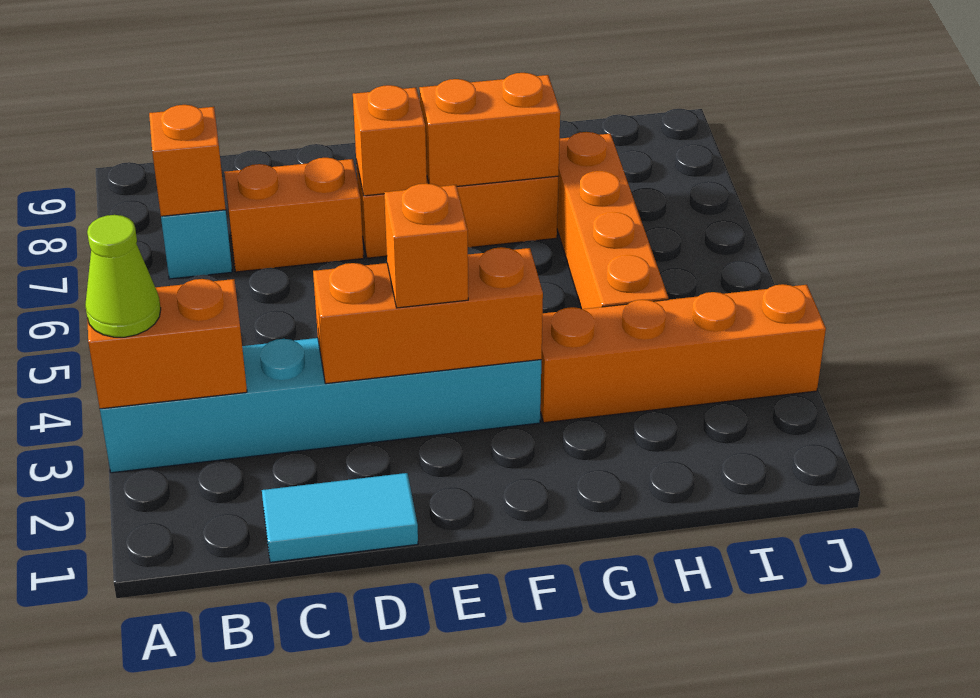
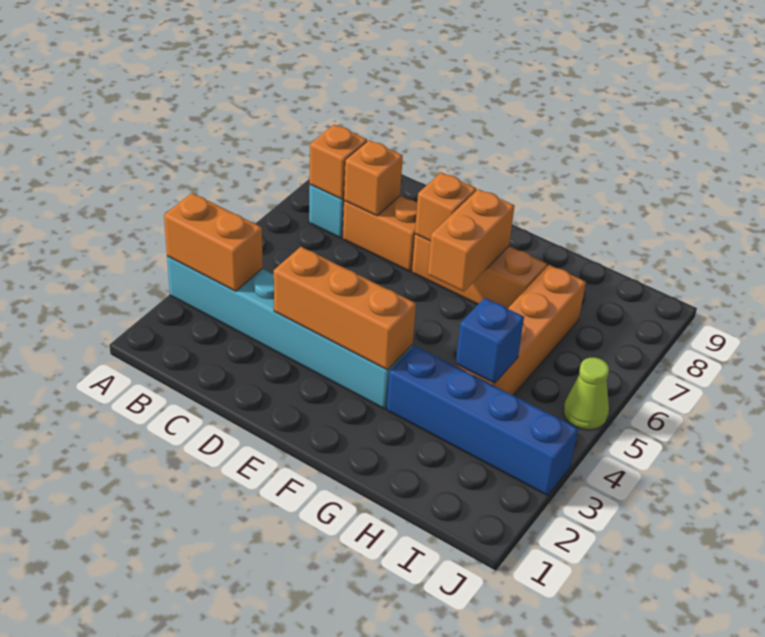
lime cone A3 level 3 -> lime cone J5 level 1
cyan tile C1:D1 level 1 -> none
orange brick E3 level 3 -> orange brick C7 level 2
orange brick F7:G7 level 2 -> orange brick F6:F7 level 2
orange brick G3:J3 level 1 -> blue brick G3:J3 level 1
none -> blue brick H4 level 2

